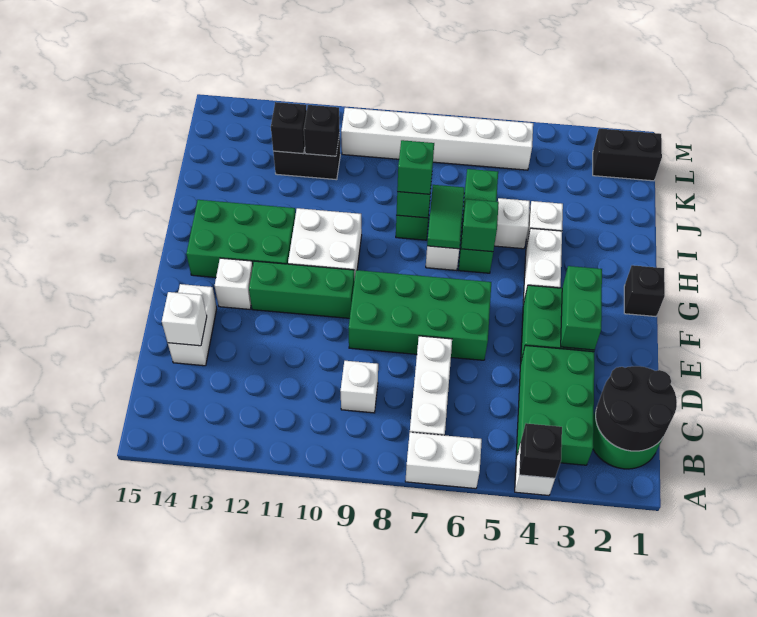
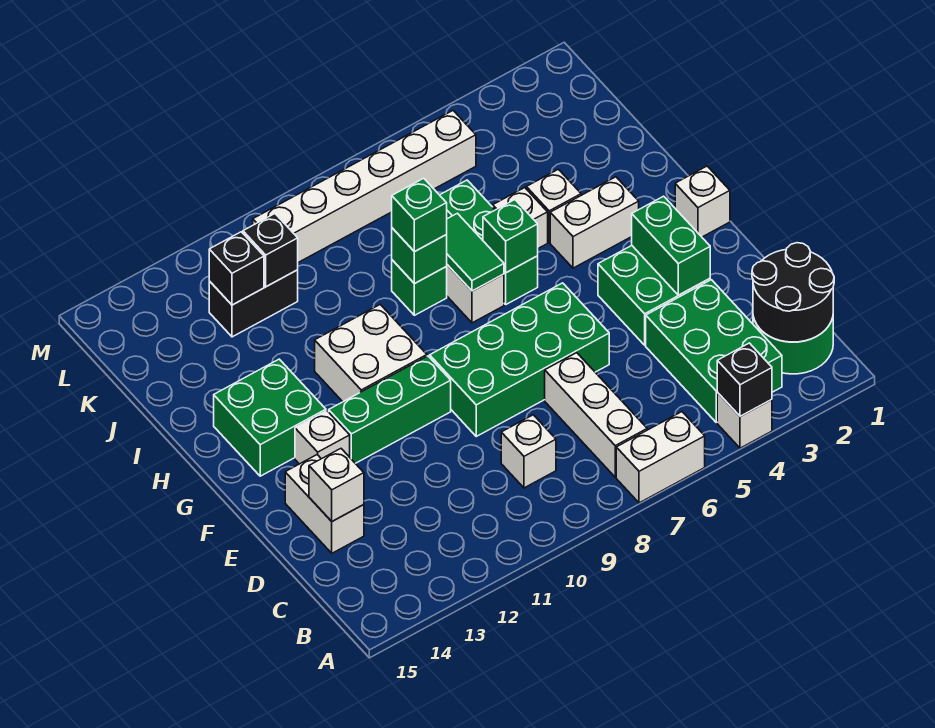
black brick G1 level 1 -> white brick G1 level 1
white brick G4:H4 level 1 -> white brick H3:H4 level 1
green brick G12:H14 level 1 -> green brick G13:H14 level 1
black brick L1:L2 level 1 -> none

